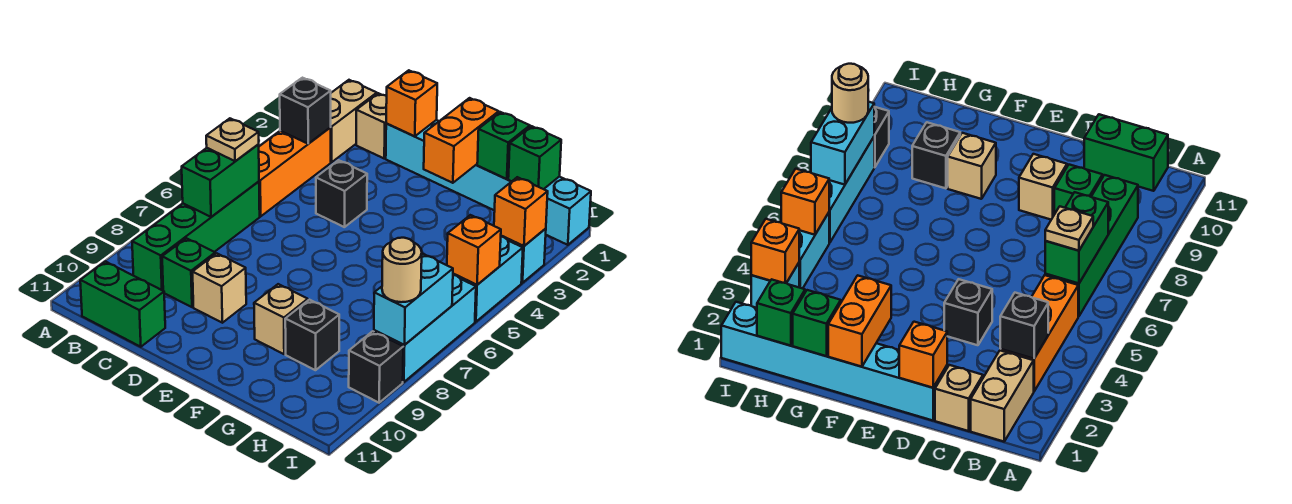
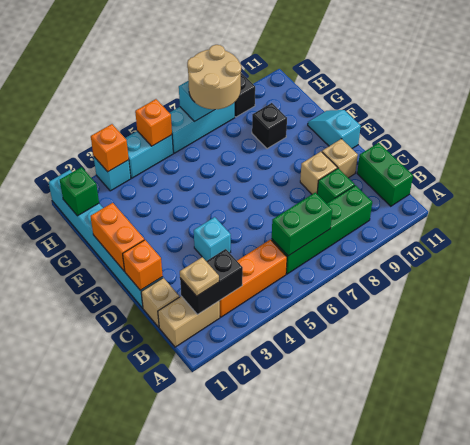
black brick B3 level 2 -> black brick B2:B3 level 2
tan plate B6 level 3 -> tan plate B2 level 3
black brick D4 level 1 -> cyan brick D4 level 1
none -> cyan slope E11:F11 level 1 top E
orange brick F1:F2 level 2 -> orange brick E1:F1 level 2
tan brick F9 level 1 -> tan brick D10 level 1
green brick G1 level 2 -> none
tan round brick I8 level 3 -> tan round brick H7:I8 level 3

